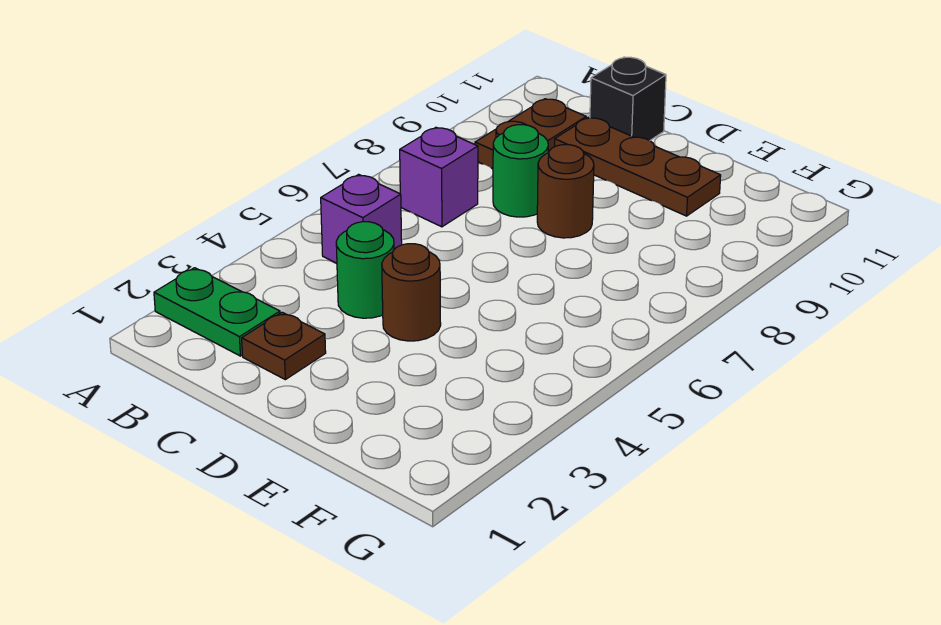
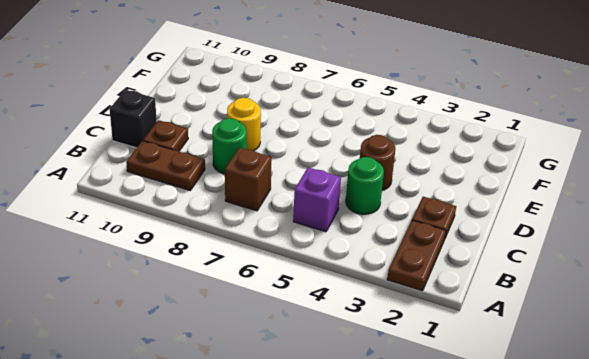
green plate A2:B2 level 1 -> brown plate A2:B2 level 1
purple brick B7 level 1 -> brown brick B7 level 1
brown plate C10:E10 level 1 -> brown plate C10 level 1
brown round brick D8 level 1 -> yellow round brick D8 level 1

